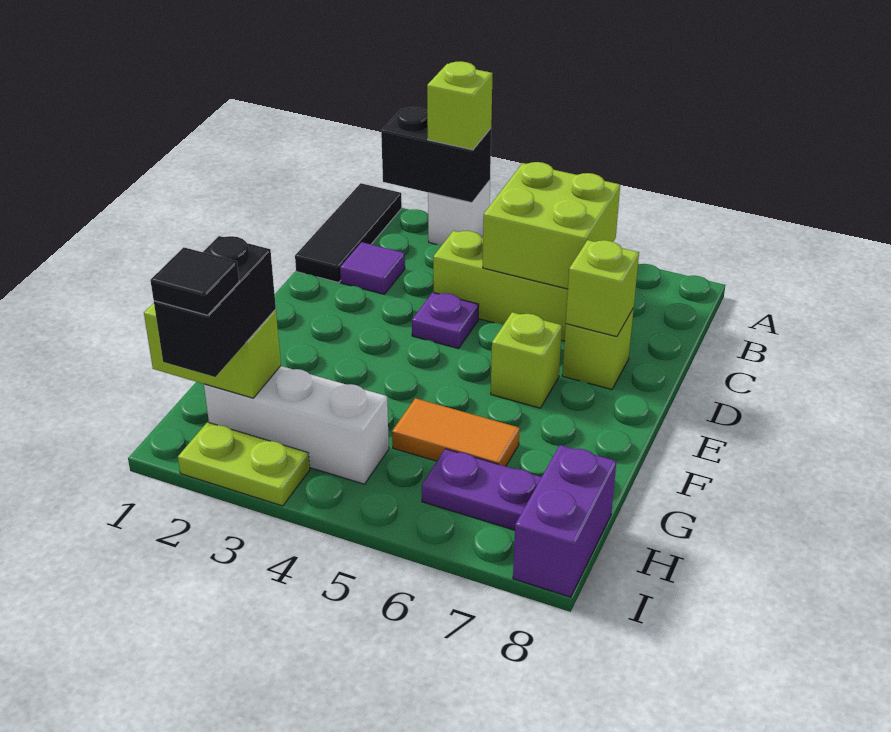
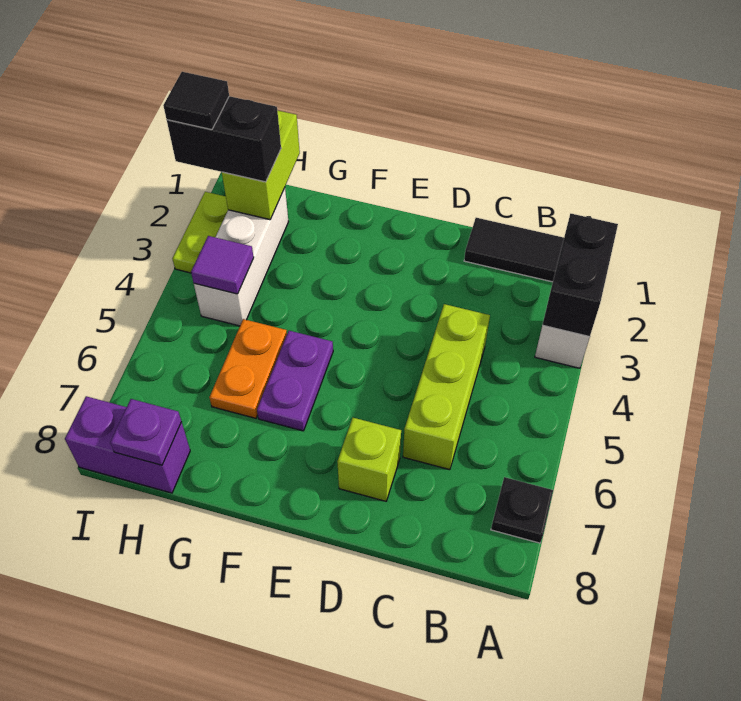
lime brick A3 level 3 -> none
none -> black plate A7 level 1
lime brick B5:C6 level 2 -> none
purple tile C2 level 1 -> purple tile H4 level 2
purple plate D4 level 1 -> purple plate H8 level 2
lime brick D7 level 2 -> none
lime brick E6 level 1 -> none
orange tile G5:G6 level 1 -> orange plate G5:G6 level 1
purple plate H6:H7 level 1 -> purple plate F5:F6 level 1

